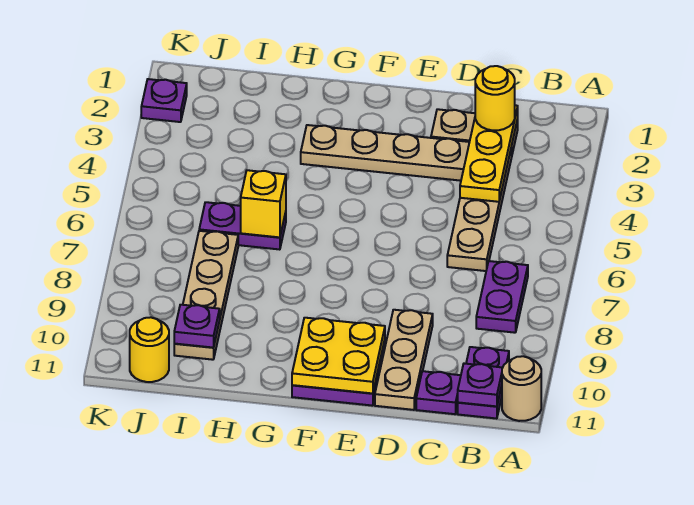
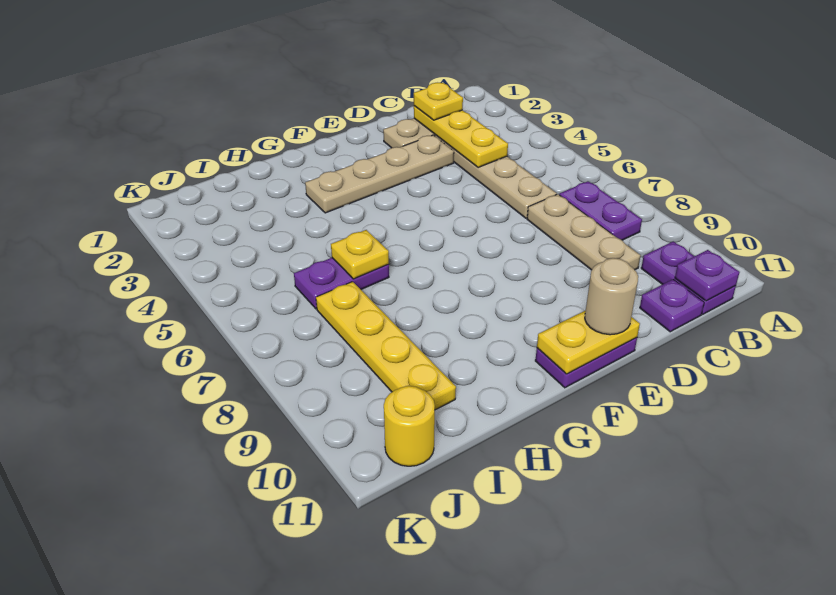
tan round brick A11 level 1 -> tan round brick E11 level 3
yellow round brick C2 level 3 -> yellow plate C2 level 3
tan plate D9:D11 level 1 -> tan plate C7:C9 level 1
yellow plate E10:F11 level 2 -> yellow plate E11:F11 level 2
yellow brick H6 level 2 -> yellow plate H6 level 2
tan plate I7:I10 level 1 -> yellow plate I7:I10 level 1
purple plate I10 level 2 -> none
purple plate K2 level 1 -> none

